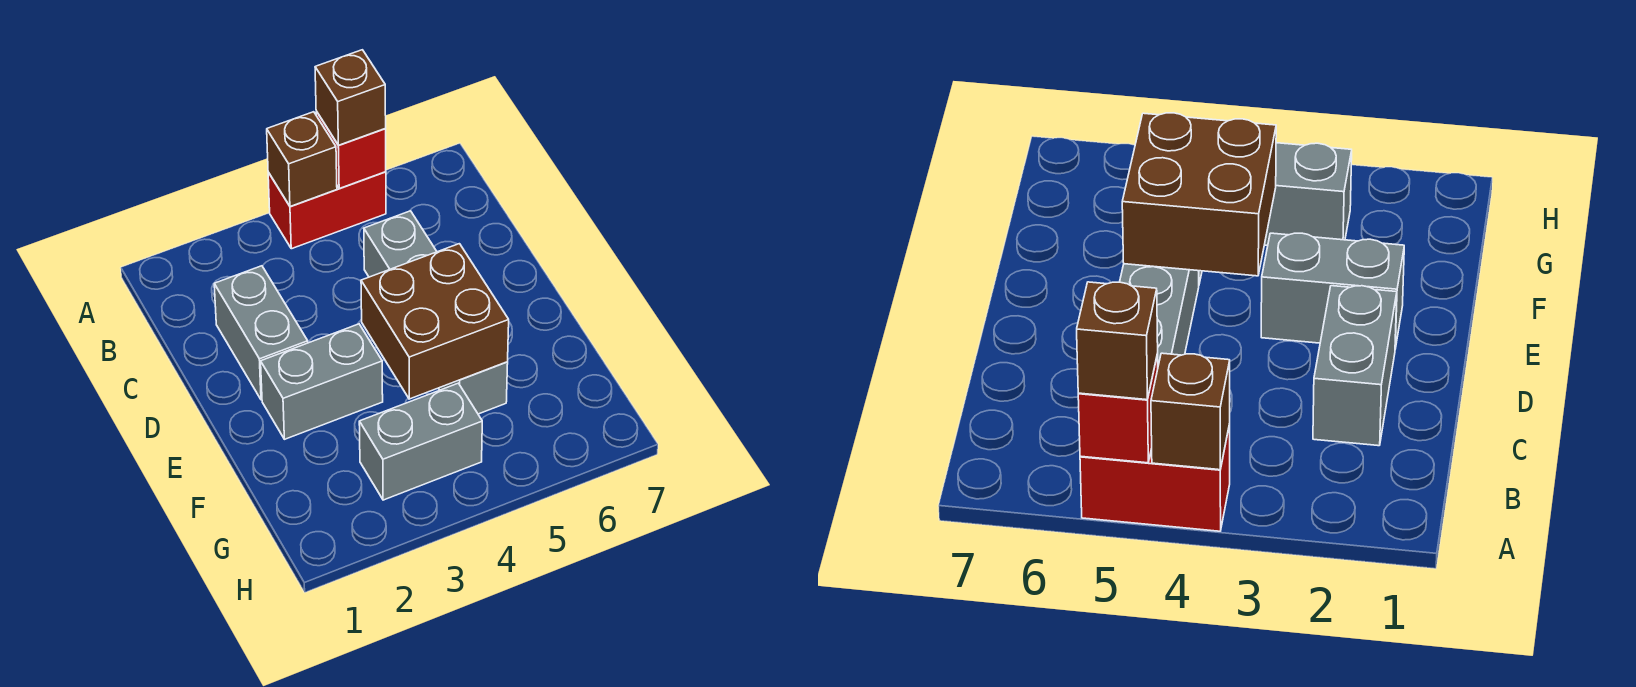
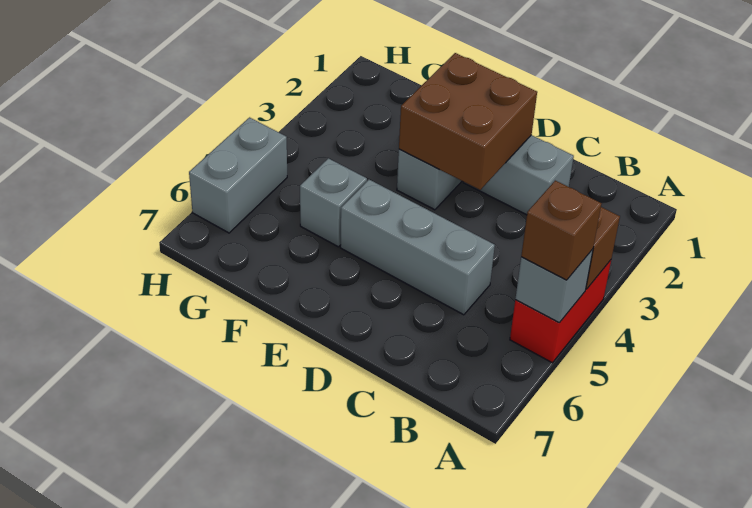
red brick A5 level 2 -> grey brick A5 level 2
brown brick E4:F5 level 2 -> brown brick D2:E3 level 2
grey brick G3:G4 level 1 -> grey brick H5:H6 level 1

